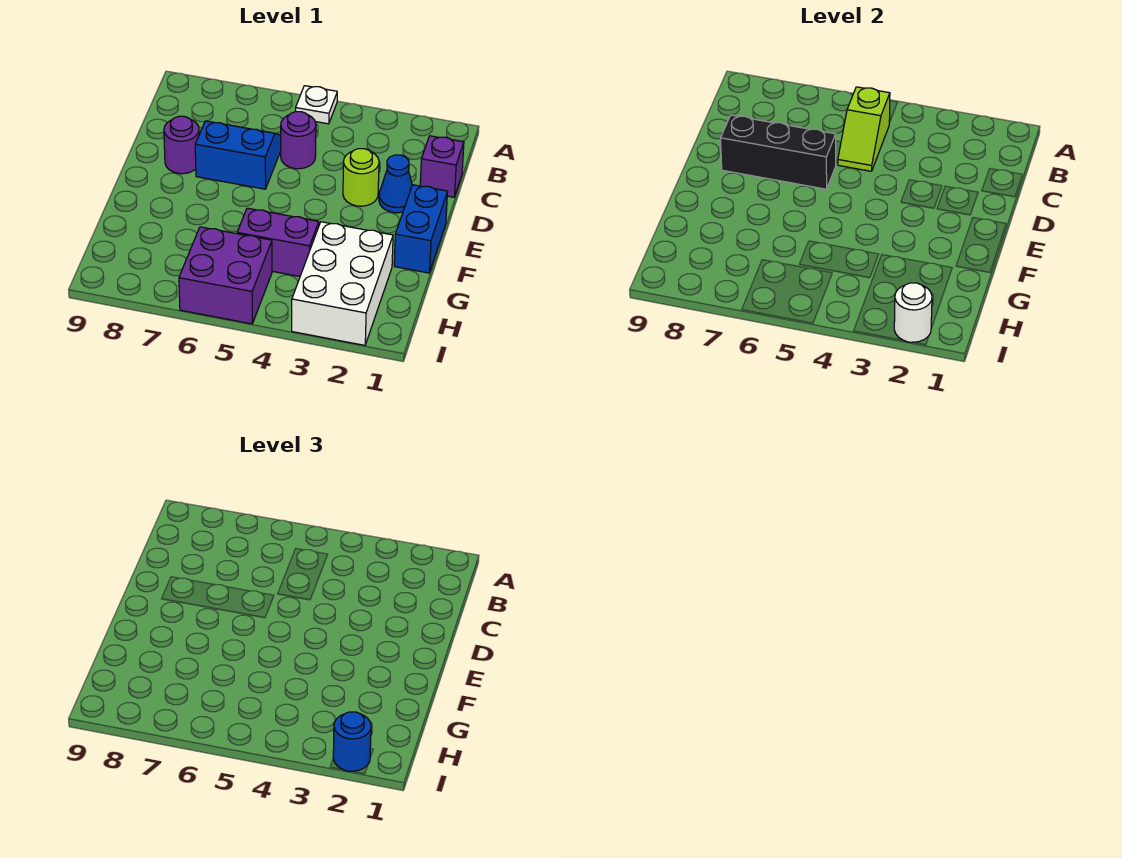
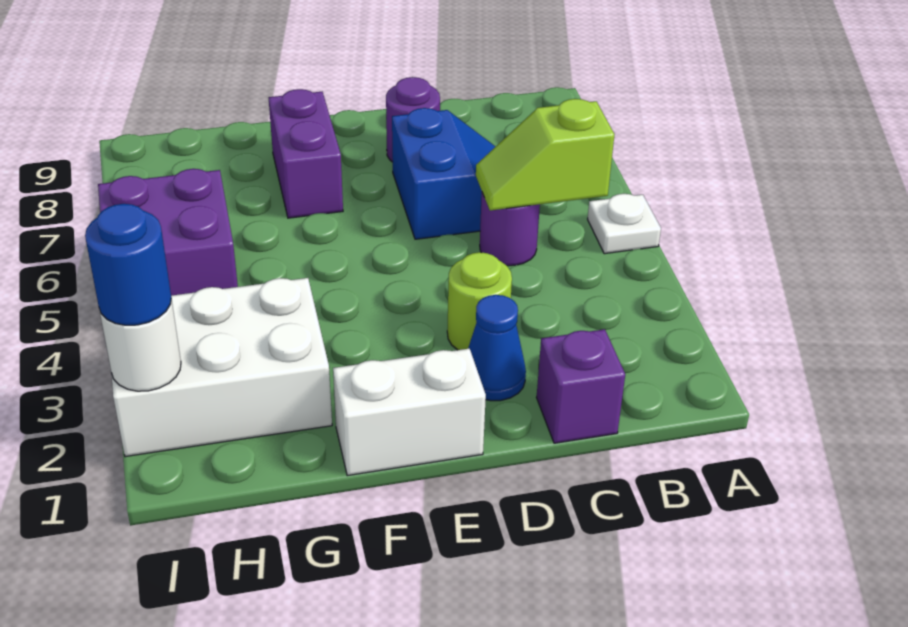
black brick D6:D8 level 2 -> none
blue brick E1:F1 level 1 -> white brick E1:F1 level 1
purple brick G4:G5 level 1 -> purple brick F7:F8 level 1

